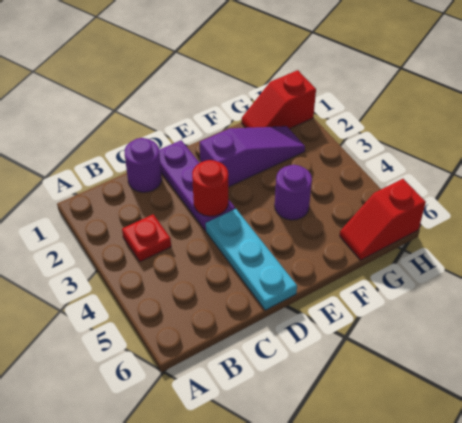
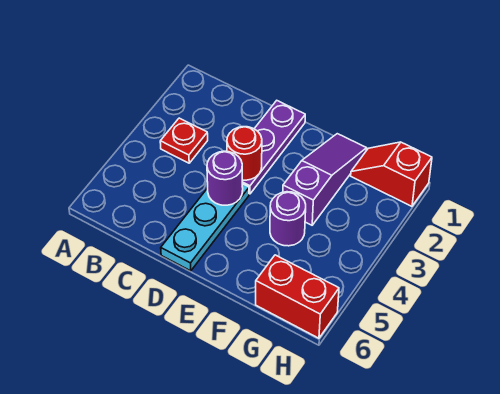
purple round brick C1 level 1 -> purple round brick D4 level 2
purple slope E2:G2 level 1 top E -> purple slope F1:F3 level 1 top 3
red slope G6:H6 level 1 top H -> red brick G6:H6 level 1

